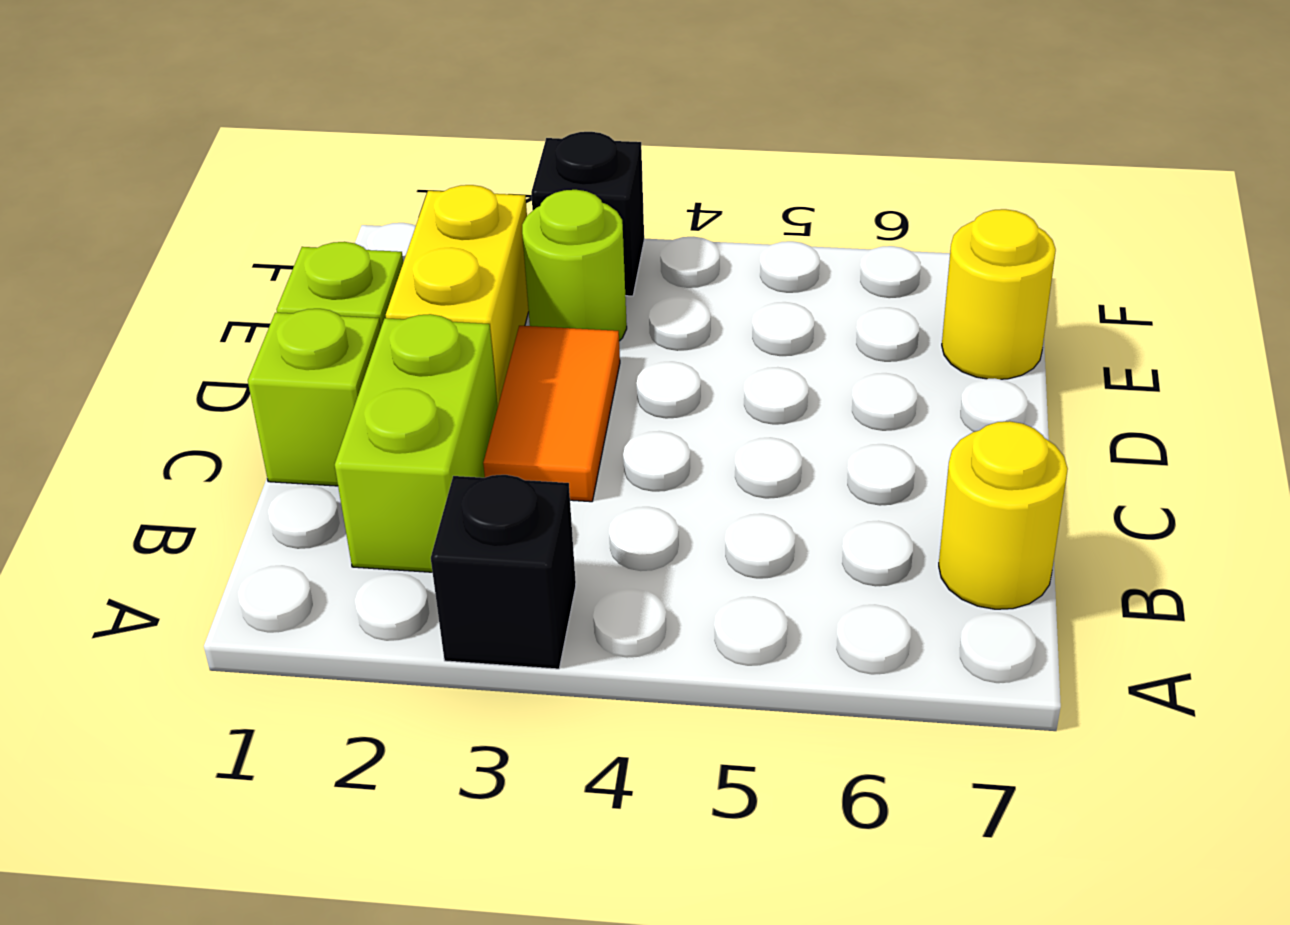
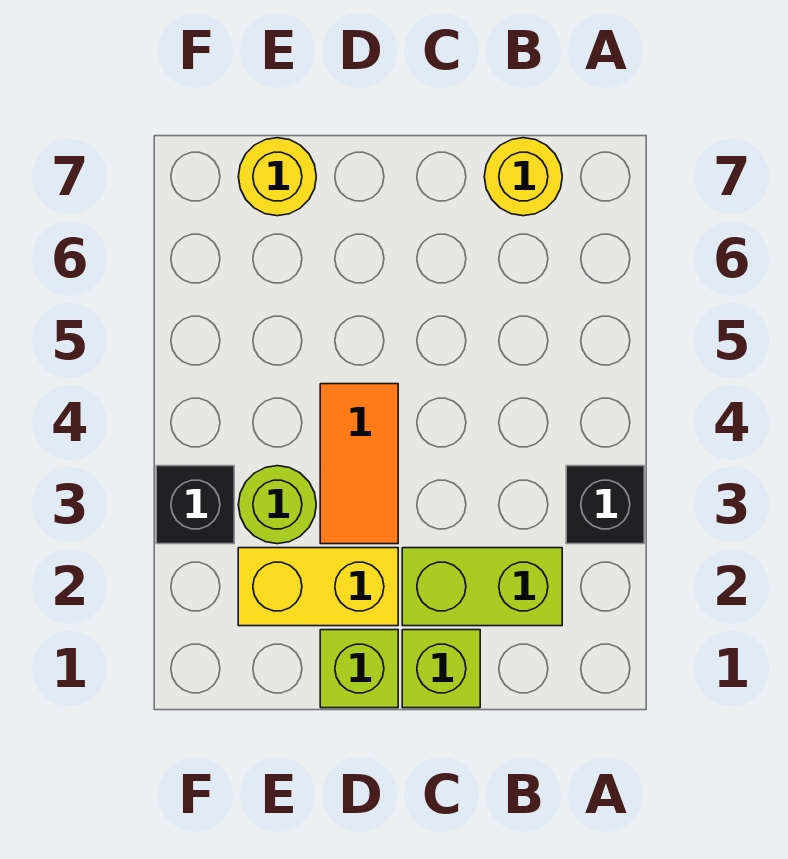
orange tile C3:D3 level 1 -> orange tile D3:D4 level 1

